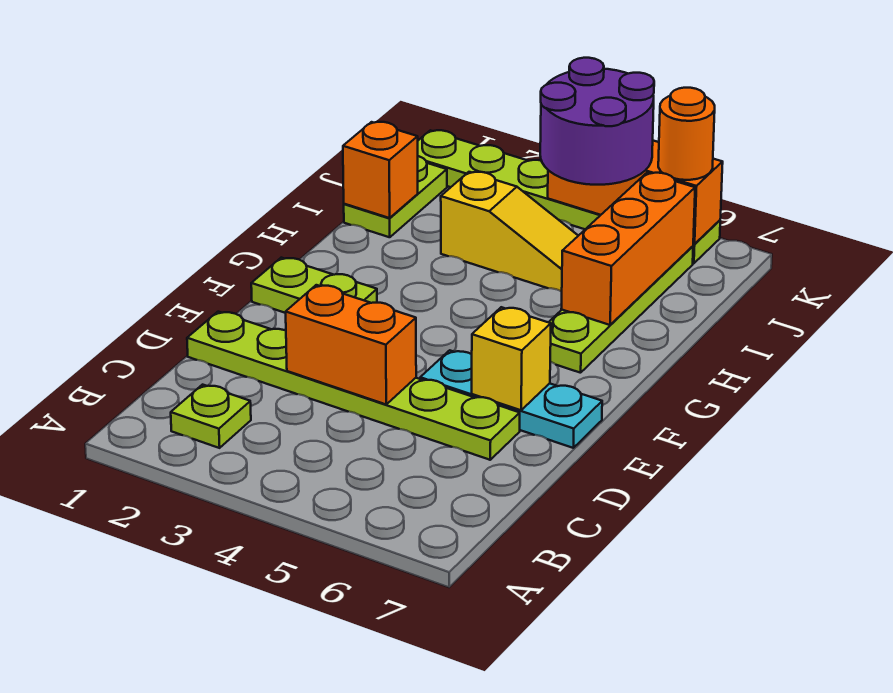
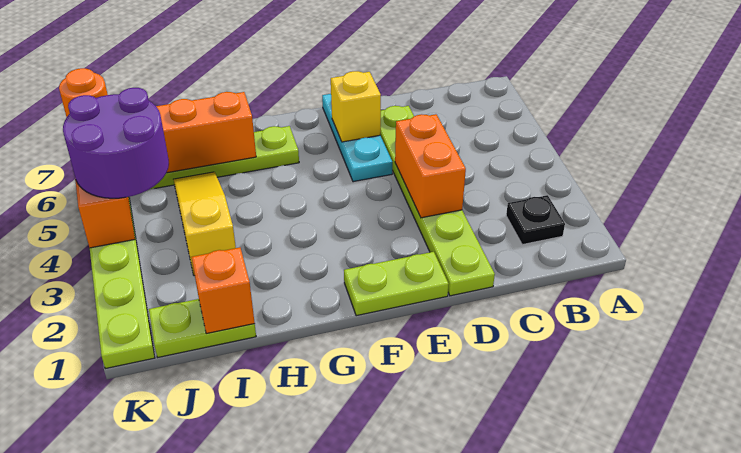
lime plate B2 level 1 -> black plate B2 level 1
lime plate F1:F2 level 1 -> lime plate E1:F1 level 1

